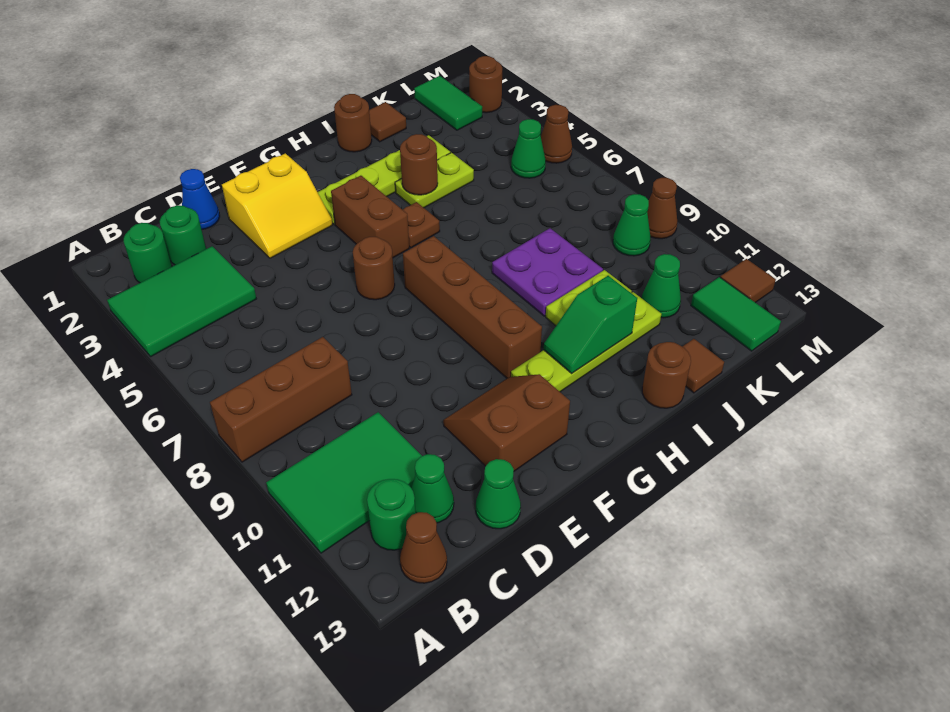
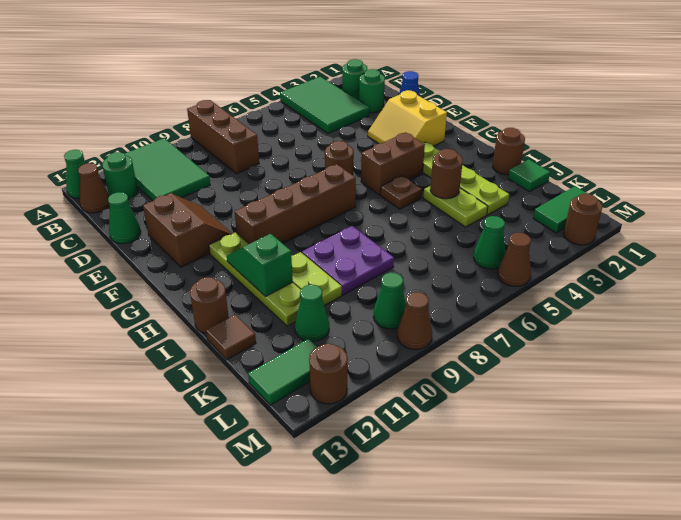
green cone C12 level 1 -> green cone A13 level 1
brown tile J1 level 1 -> green tile J1 level 1
brown tile M12 level 1 -> brown round brick M12 level 1

